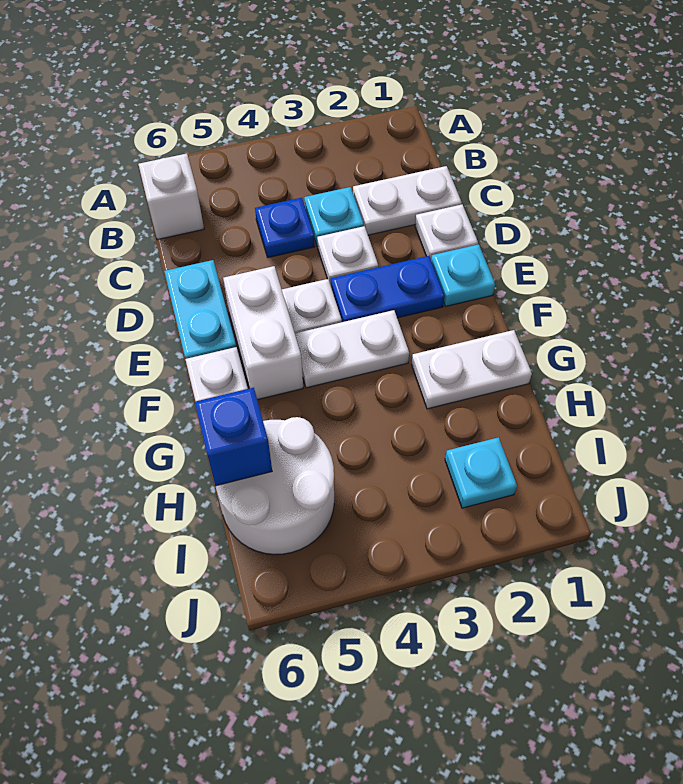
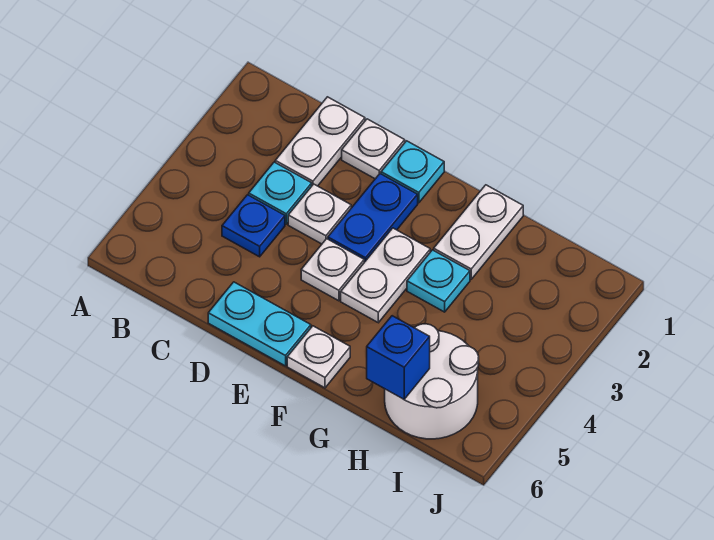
white brick B6 level 1 -> none
white brick E5:F5 level 1 -> none
cyan plate I2 level 1 -> cyan plate G3 level 1

